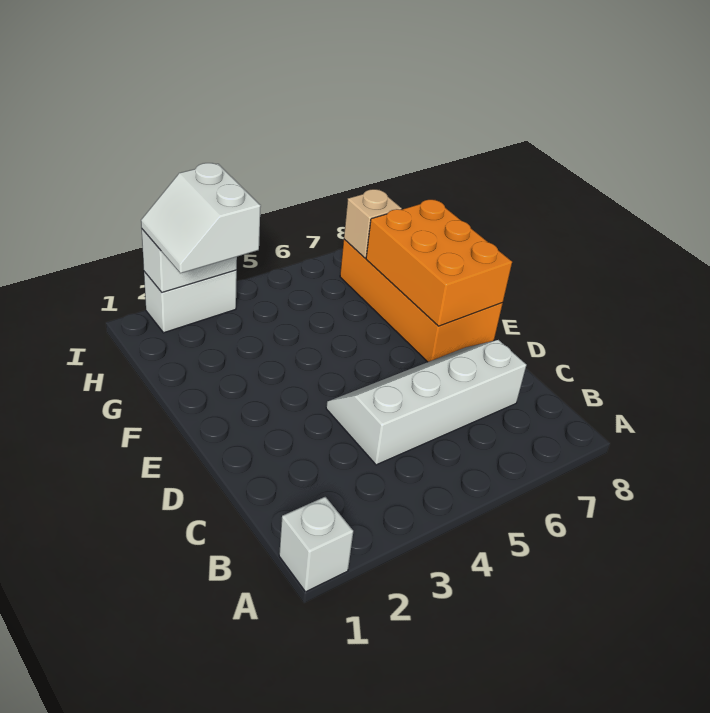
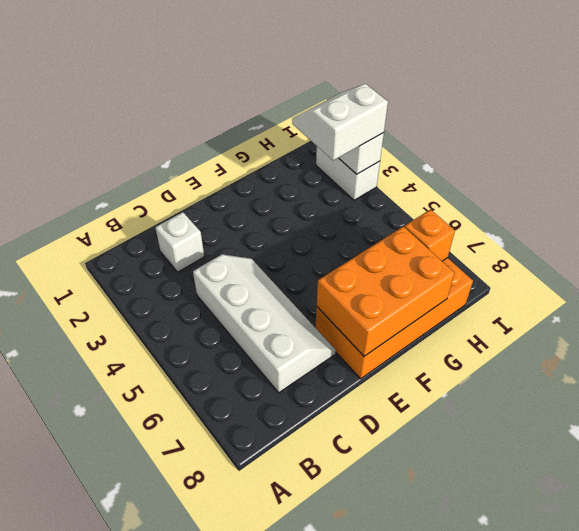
white brick A1 level 1 -> white brick C2 level 1
tan brick H7 level 2 -> orange brick H7 level 2

